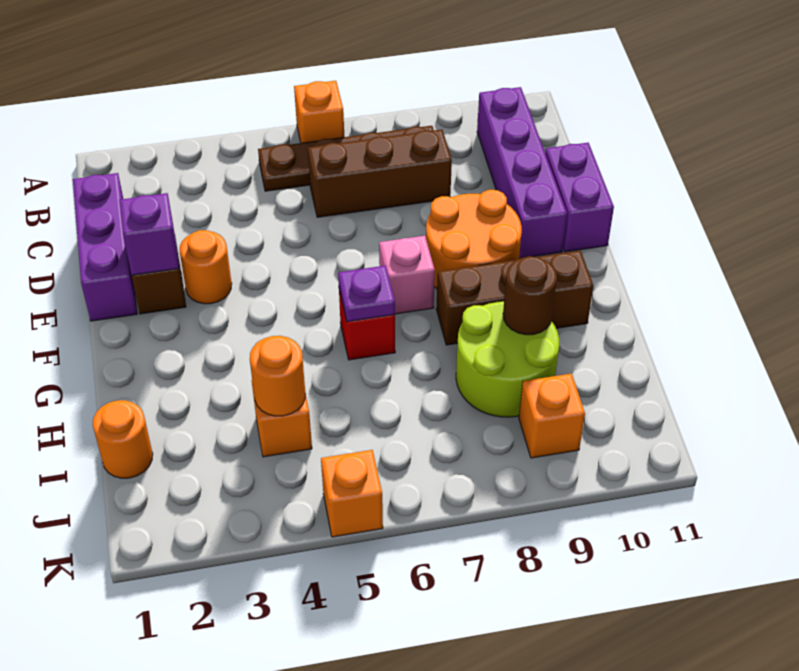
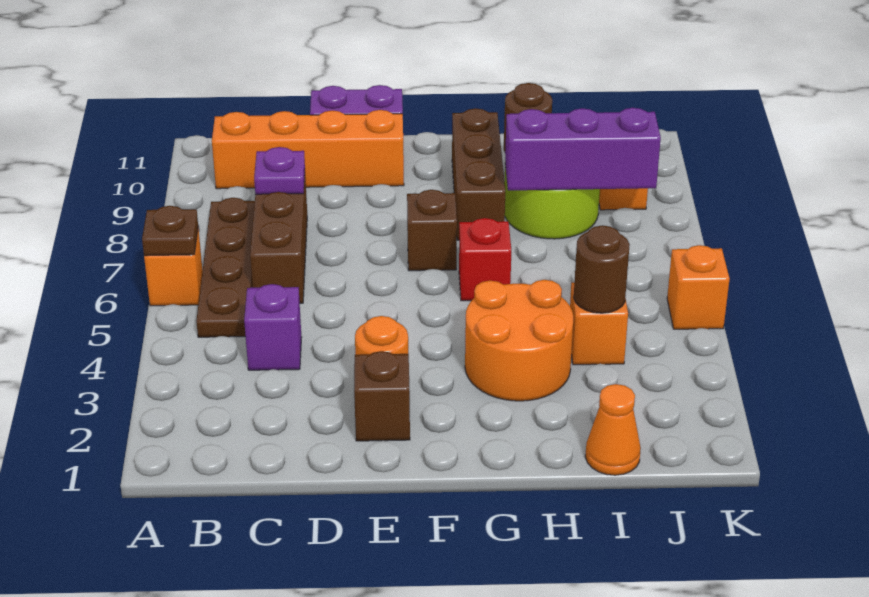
none -> brown plate A6 level 2
purple brick B10:E10 level 1 -> orange brick B10:E10 level 1
purple brick C1:E1 level 1 -> purple brick H8:J8 level 2
purple brick E2 level 2 -> purple brick C4 level 1
orange round brick E8:F9 level 1 -> orange round brick G3:H4 level 1
pink brick F7 level 1 -> brown brick F7 level 1
purple plate G6 level 2 -> purple plate C8 level 2
orange round brick I1 level 1 -> orange cone I1 level 1
orange round brick I4 level 2 -> brown round brick I4 level 2

